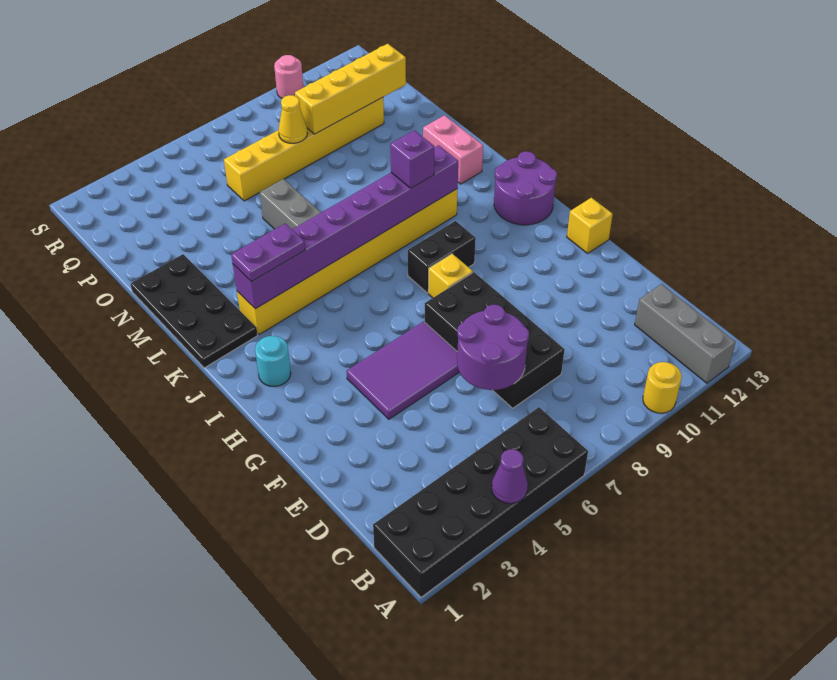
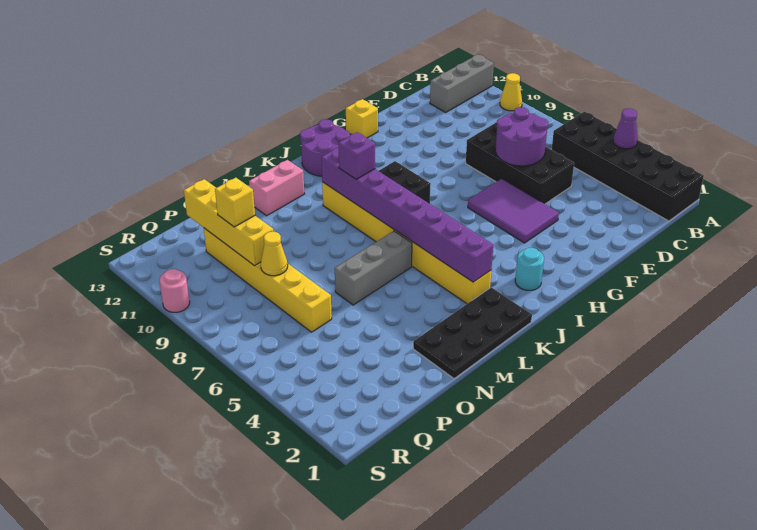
yellow round brick A10 level 1 -> yellow cone A10 level 1
black brick D7:G8 level 1 -> black brick D5:E8 level 1
yellow brick H8 level 1 -> yellow brick P10 level 3
purple plate K3:K4 level 3 -> none

